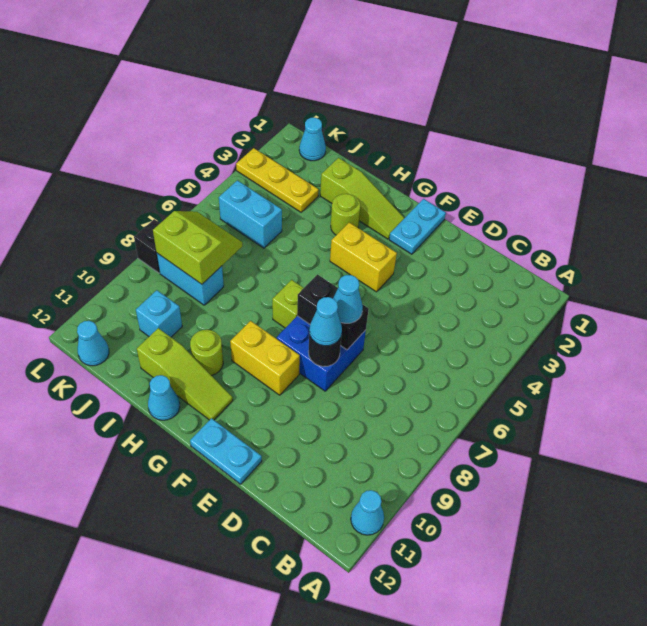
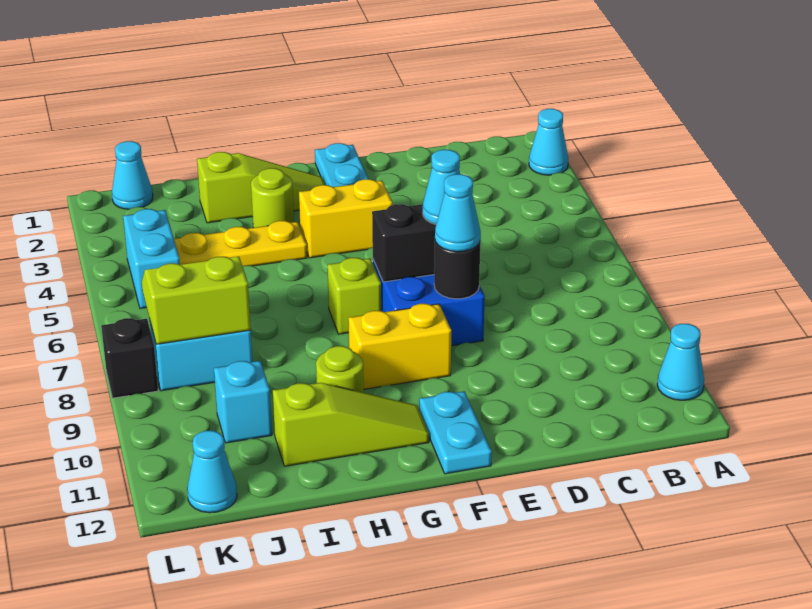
cyan plate E12:F12 level 1 -> cyan plate F11:F12 level 1
cyan cone H12 level 1 -> cyan cone A2 level 1
yellow plate J3:L3 level 1 -> yellow plate H4:J4 level 1
cyan brick J5:K5 level 1 -> cyan brick K4:K5 level 1

